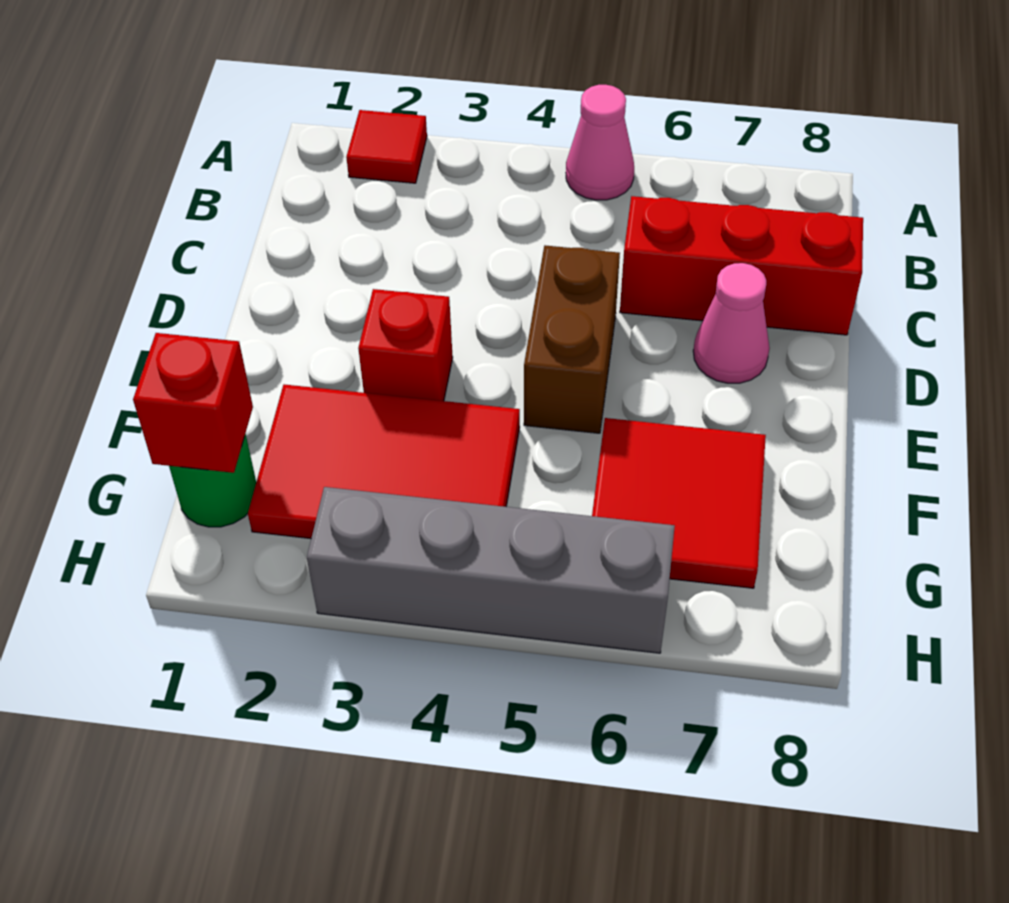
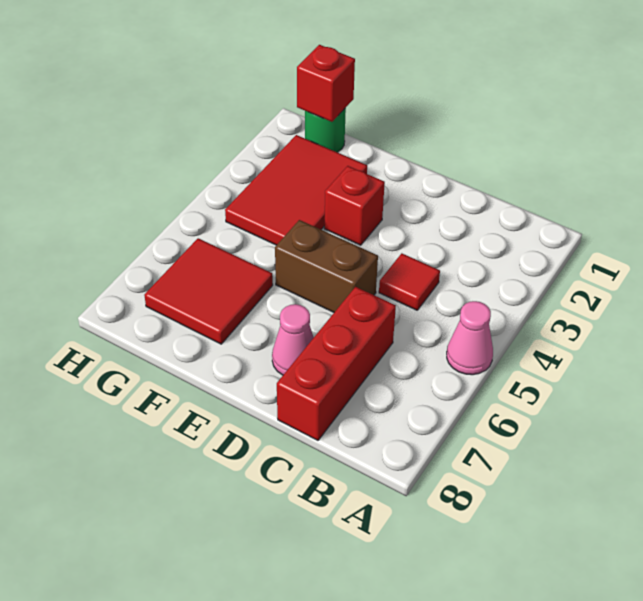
red tile A2 level 1 -> red tile C4 level 1
grey brick H3:H6 level 1 -> none

